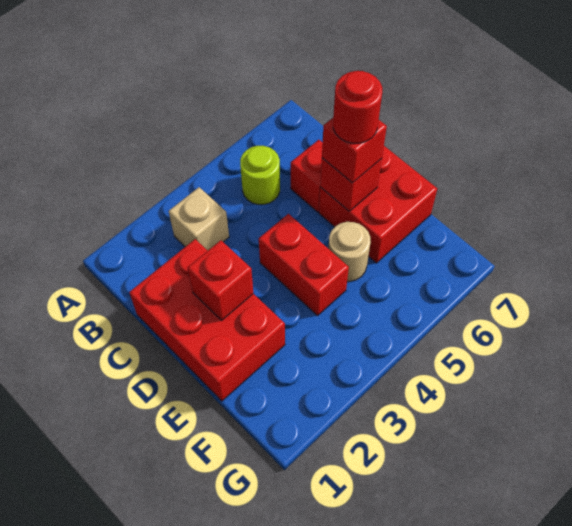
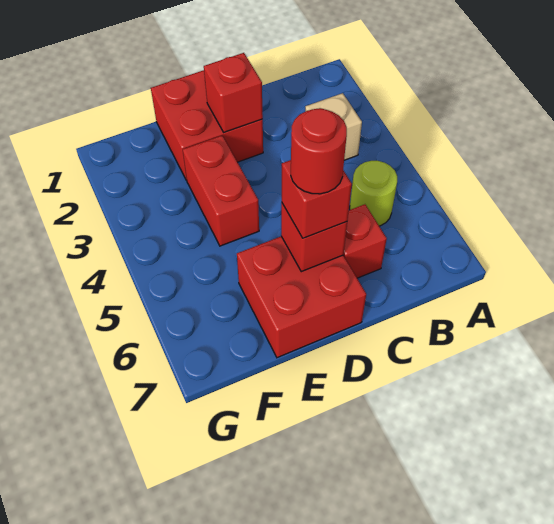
red brick C1:E2 level 1 -> red brick D1:E2 level 1
red brick D4:E4 level 1 -> red brick E3:E4 level 1
tan round brick E5 level 1 -> none

